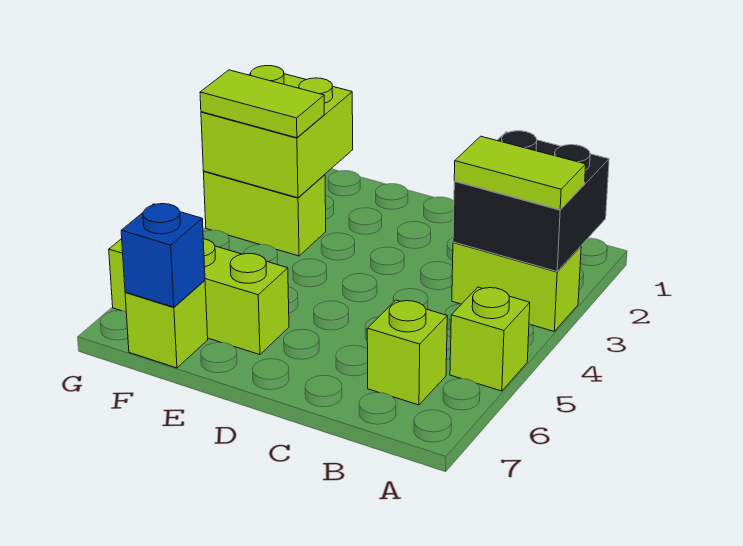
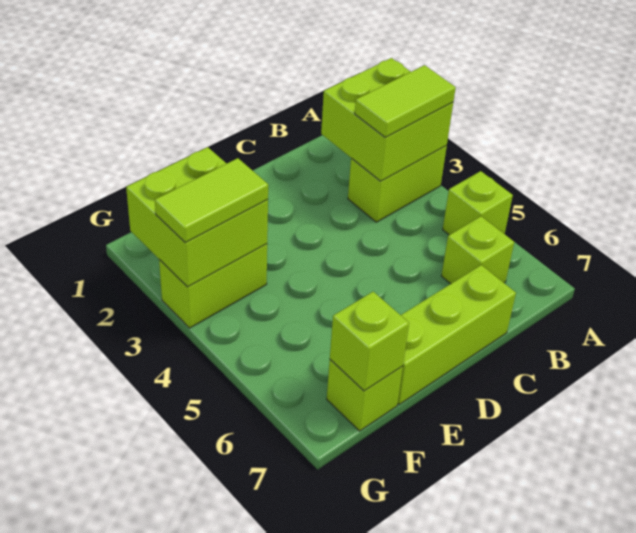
black brick A2:B3 level 2 -> lime brick A2:B3 level 2
lime brick E6:G6 level 1 -> lime brick C7:E7 level 1
blue brick F7 level 2 -> lime brick F7 level 2

